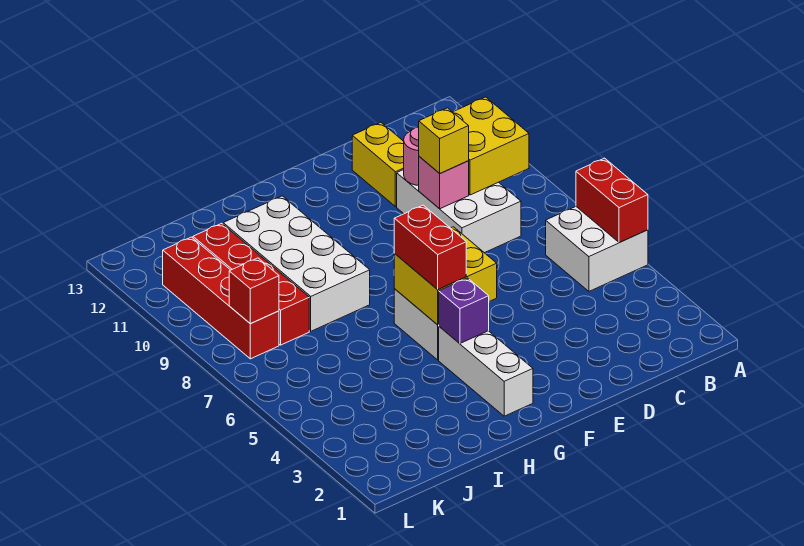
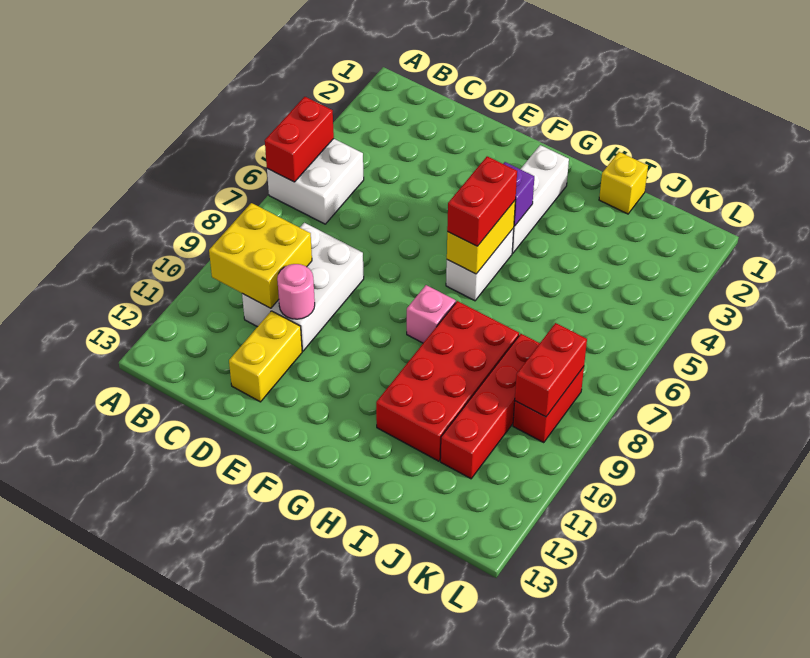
pink brick D9 level 2 -> pink brick G8 level 1
yellow brick D9 level 3 -> yellow brick I1 level 1
yellow brick F5:G6 level 2 -> yellow brick G5:G6 level 2
white brick H8:I11 level 1 -> red brick H8:I11 level 1
red brick K8:K11 level 1 -> red brick K8:K9 level 1
red brick K8 level 2 -> red brick K8:K9 level 2

